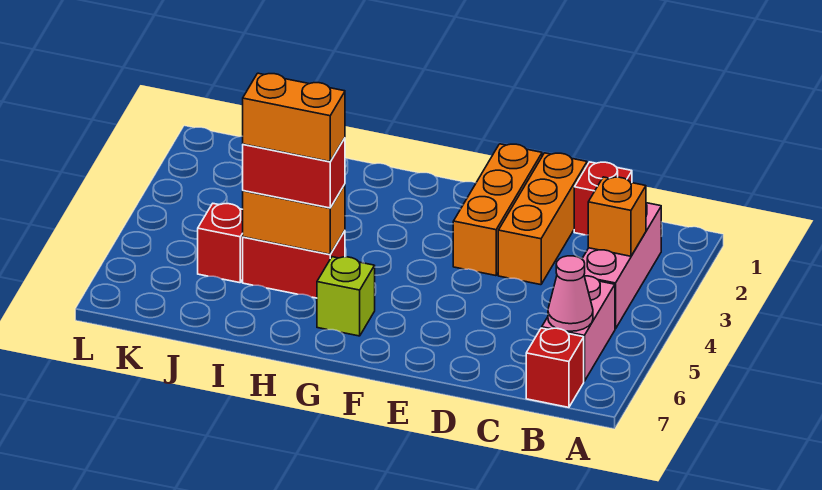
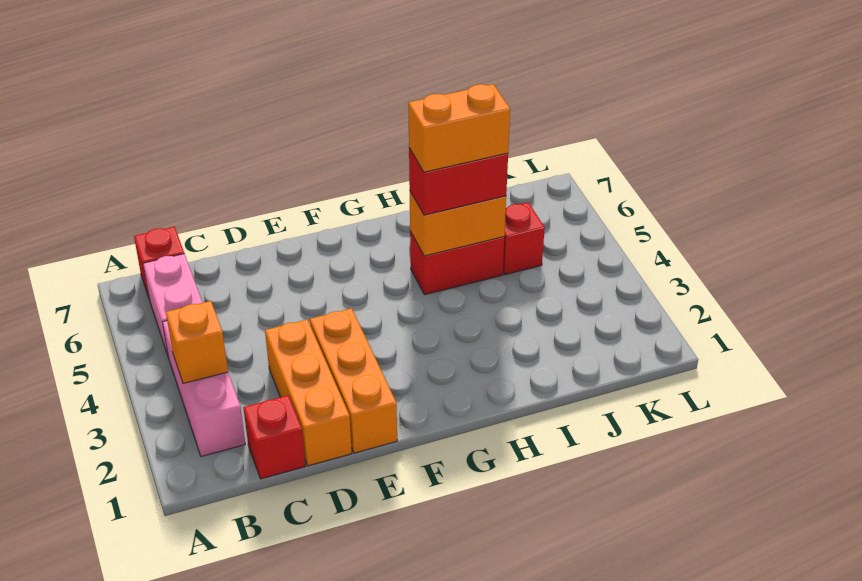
pink cone B6 level 2 -> none
lime brick G6 level 1 -> none

